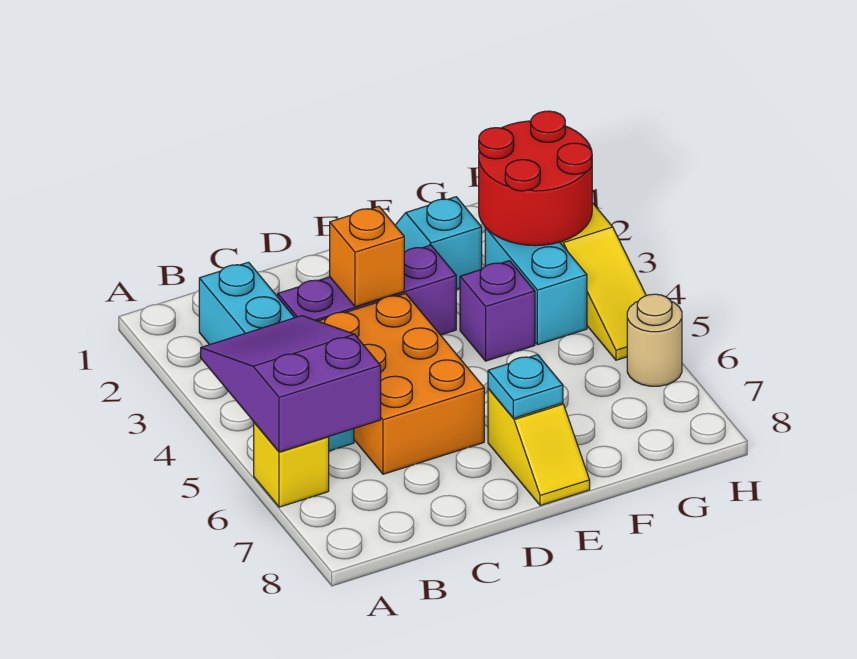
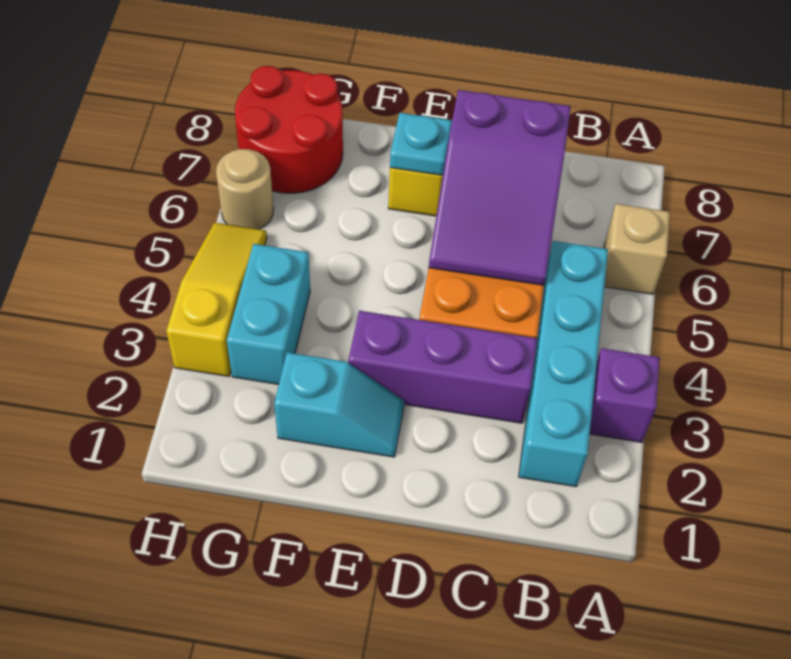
purple slope A4:B6 level 2 top 6 -> purple slope C5:D7 level 2 top 7
yellow brick A6 level 1 -> tan brick A6 level 1
orange brick D3 level 2 -> none
purple brick F4 level 1 -> purple brick A3 level 1
red round brick G2:H3 level 2 -> red round brick G7:H8 level 1

